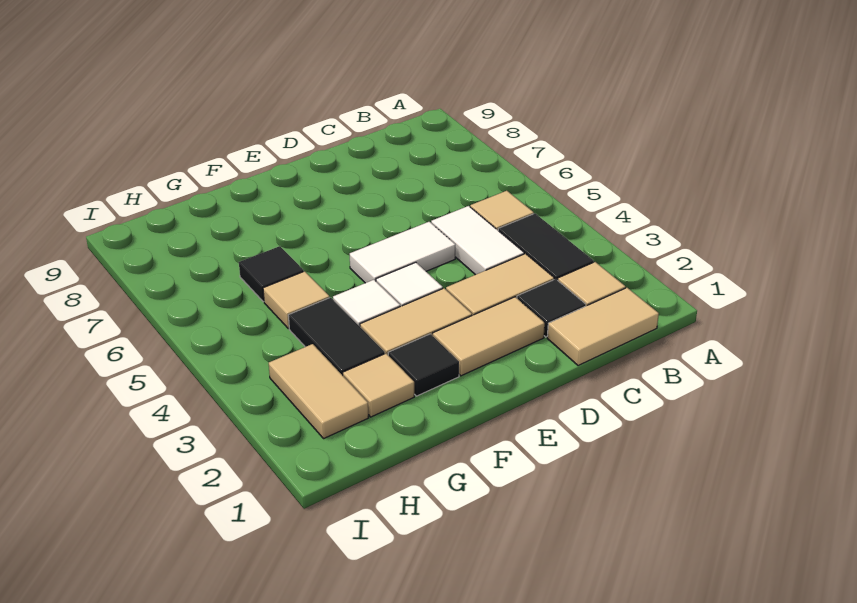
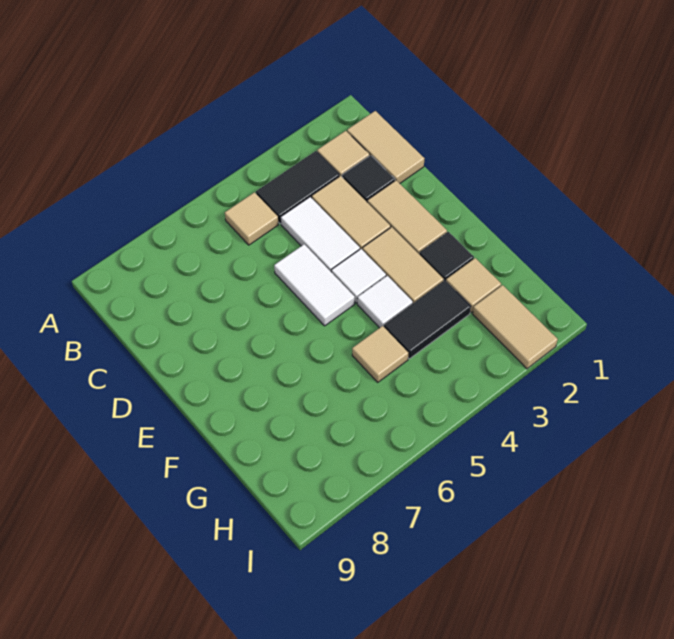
white tile C4:C5 level 1 -> white tile C4:D4 level 1
black tile G6 level 1 -> none
tan tile H2:H3 level 1 -> tan tile H2:I2 level 1

